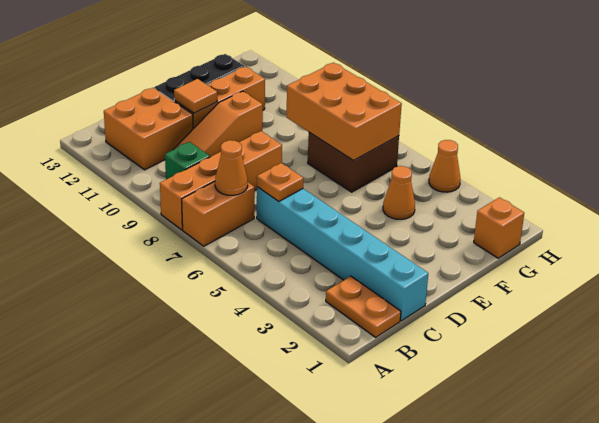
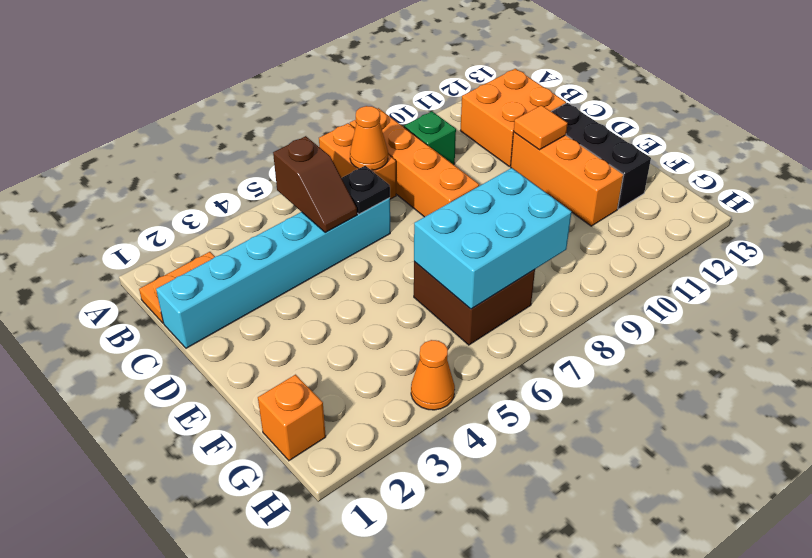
none -> brown slope B5:C5 level 2 top B
orange plate C6 level 2 -> black plate C6 level 2
orange slope C10:E10 level 1 top E -> none
orange cone F4 level 1 -> none
orange brick F6:G8 level 2 -> cyan brick F6:G8 level 2

